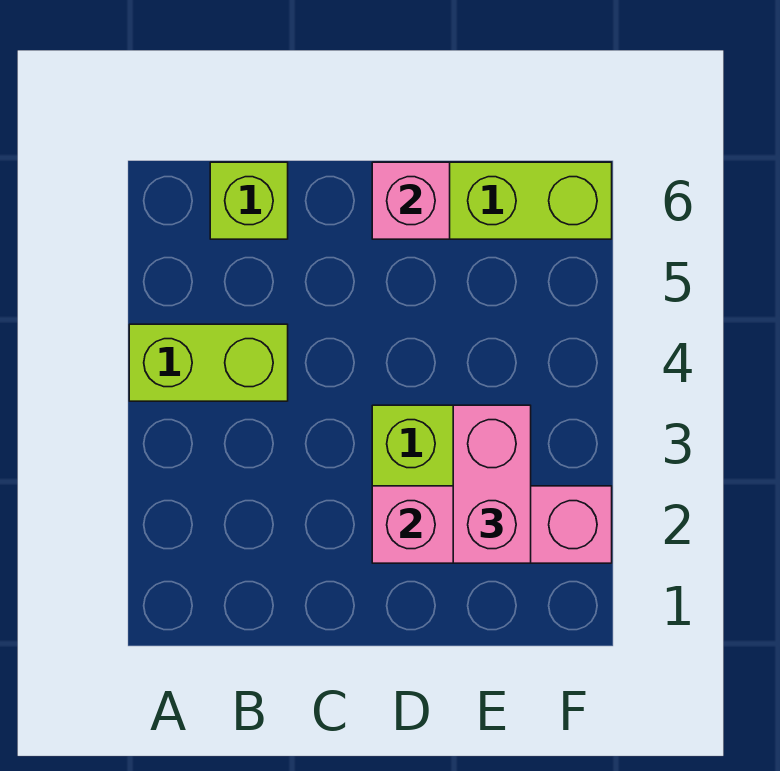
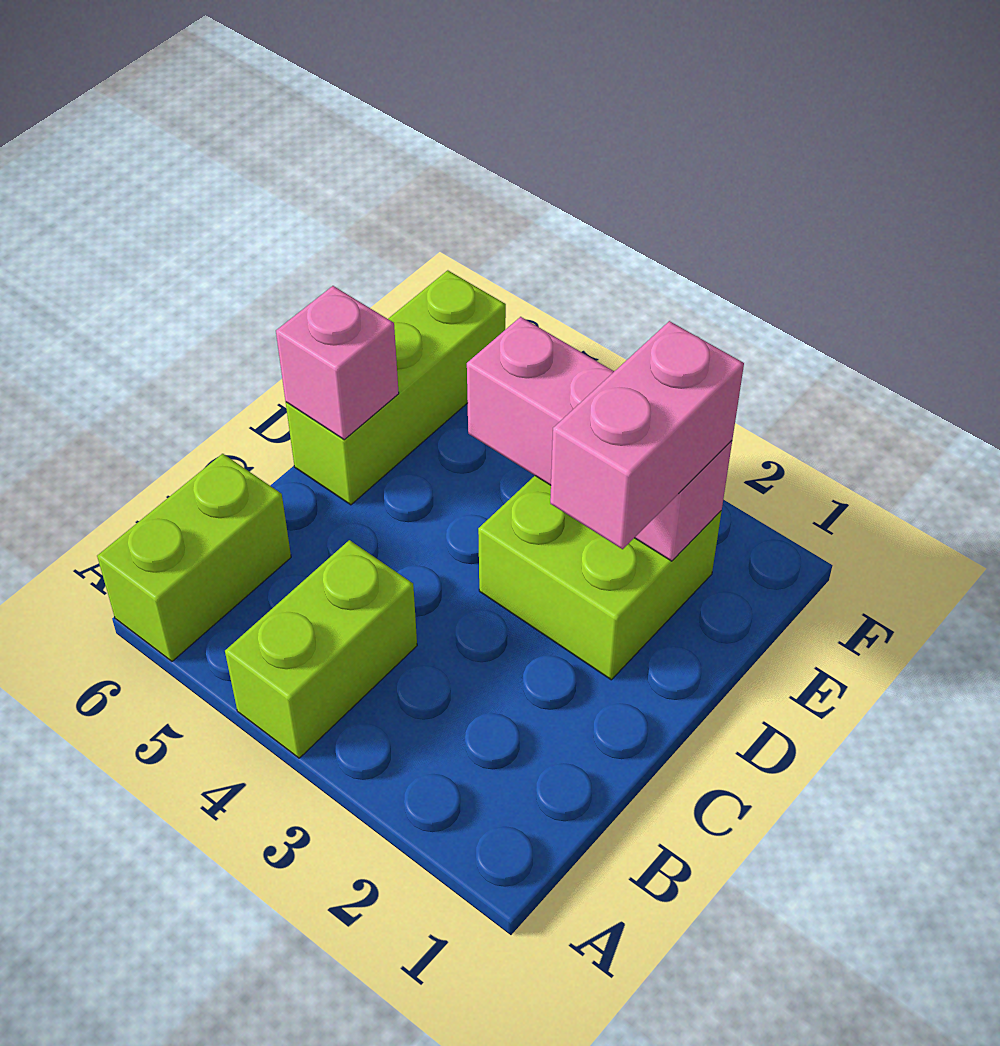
lime brick B6 level 1 -> lime brick A6:B6 level 1
pink brick D2:F2 level 2 -> pink brick E2:E4 level 2
pink brick E2:E3 level 3 -> pink brick D2:E2 level 3

